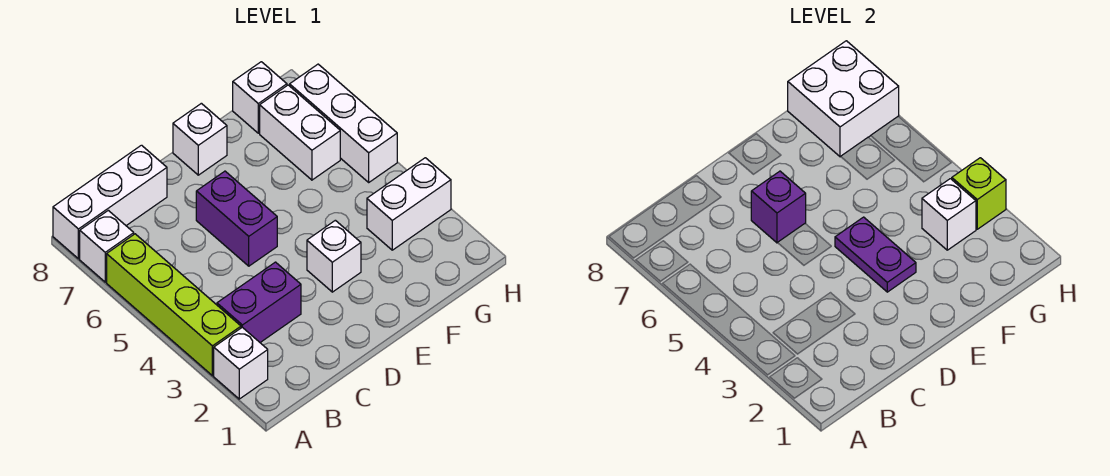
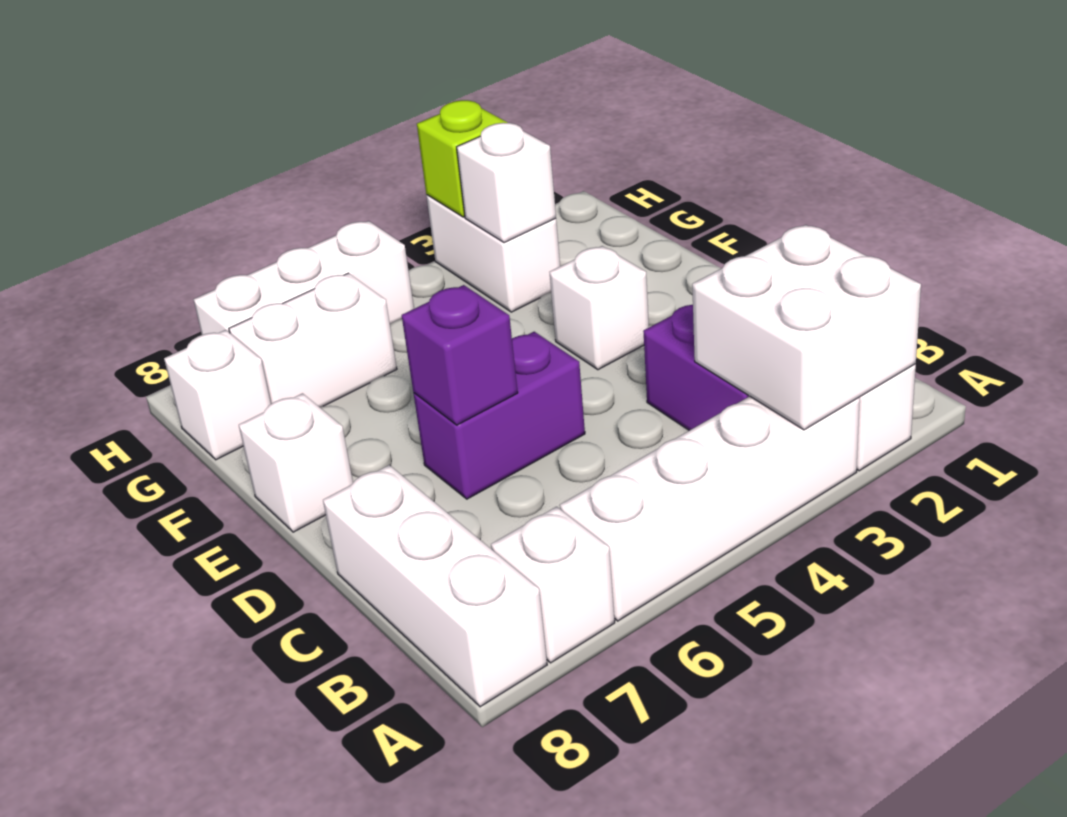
lime brick A3:A6 level 1 -> white brick A3:A6 level 1
purple plate E3:E4 level 2 -> none
white brick G7:H8 level 2 -> white brick A2:B3 level 2

